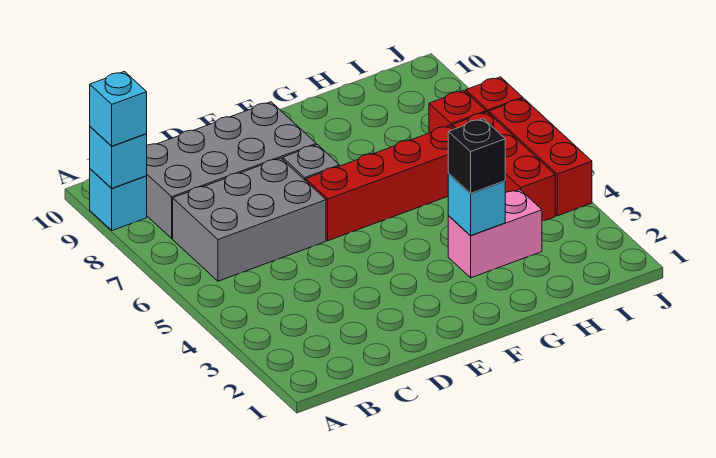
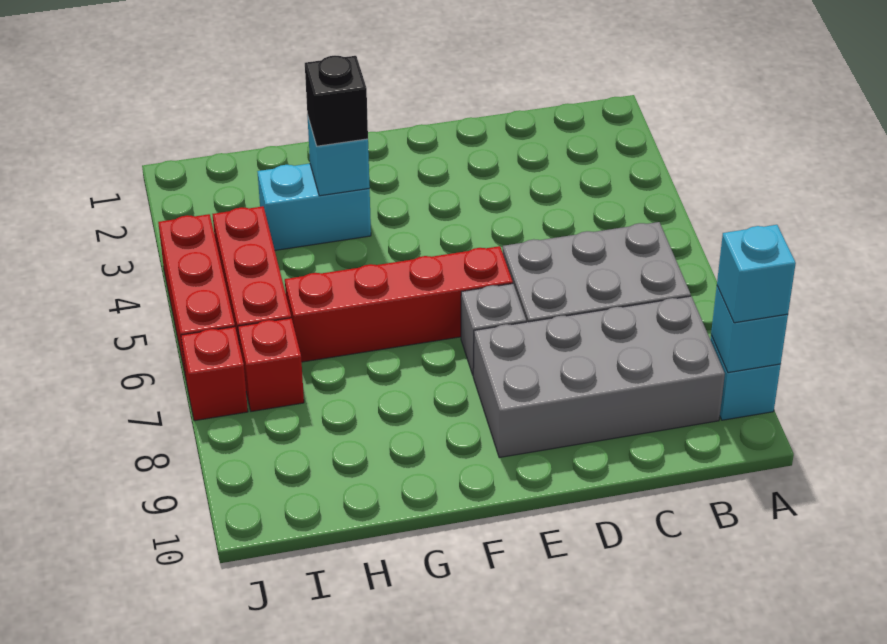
pink brick G3:H3 level 1 -> cyan brick G3:H3 level 1

